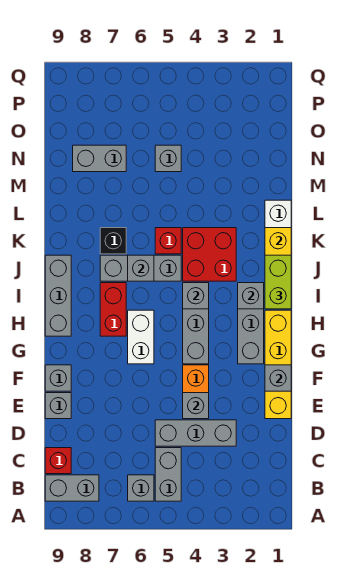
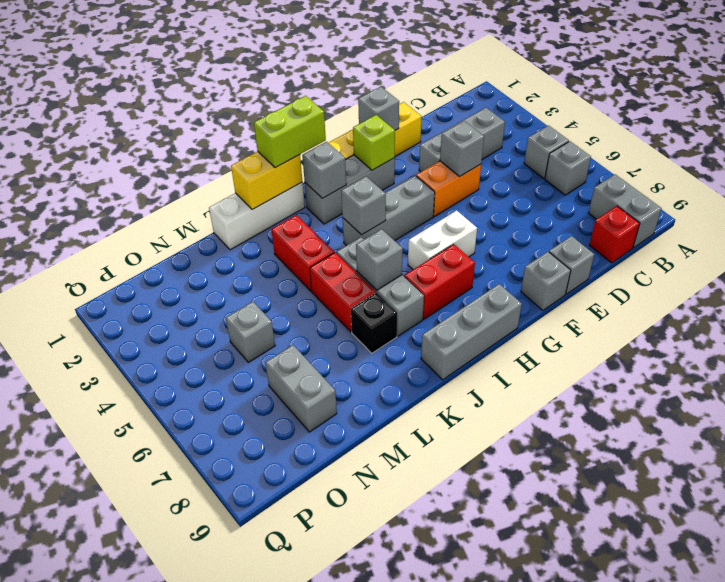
grey brick B5:C5 level 1 -> grey brick B5 level 1
grey brick D3:D5 level 1 -> grey brick C3:E3 level 1
none -> lime brick G2 level 2
red brick J3:K4 level 1 -> red brick K3:K4 level 1
red brick K5 level 1 -> red brick K5:K6 level 1

